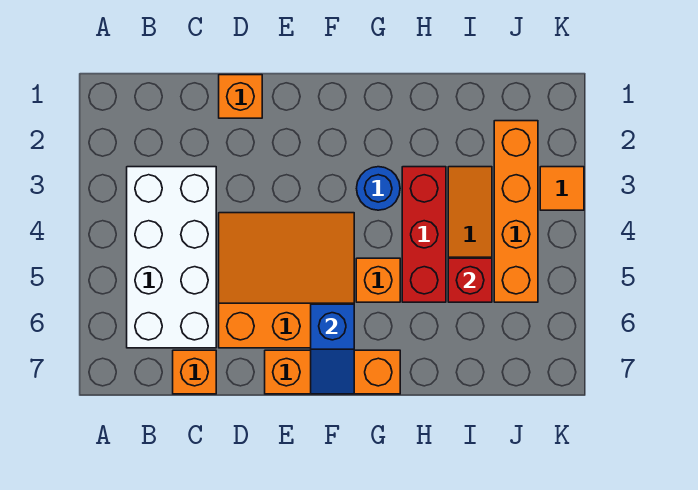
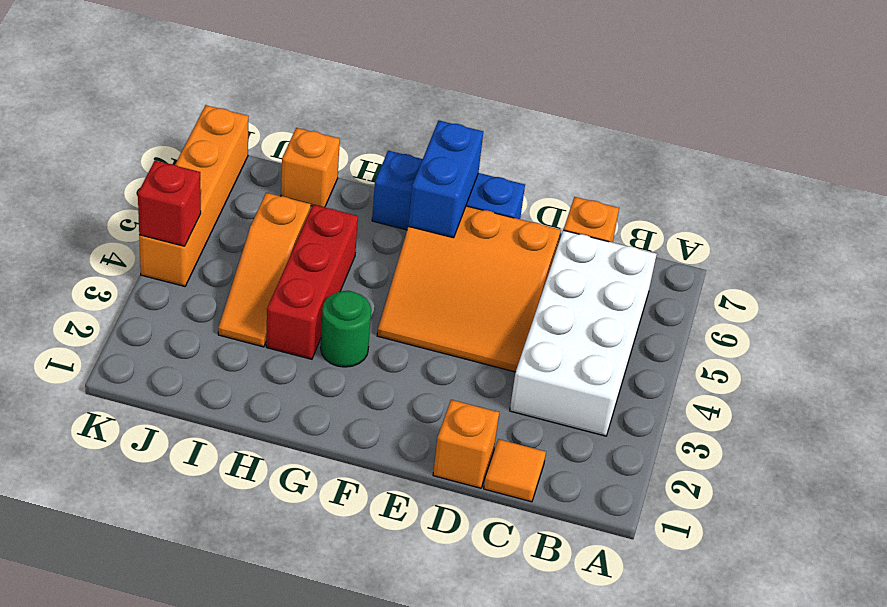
orange brick E7:G7 level 1 -> blue brick E7:G7 level 1
blue slope F6:F7 level 2 top 6 -> blue brick F6:F7 level 2
blue round brick G3 level 1 -> green round brick G3 level 1
orange brick G5 level 1 -> orange brick I7 level 1
red brick I5 level 2 -> red brick K4 level 2
orange brick J2:J5 level 1 -> orange brick K4:K7 level 1
orange tile K3 level 1 -> orange tile C1 level 1

